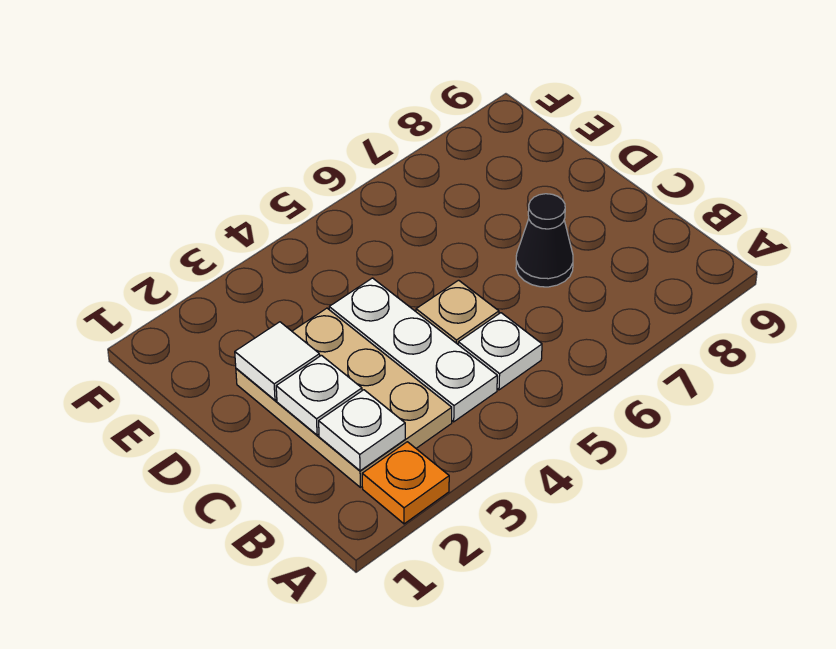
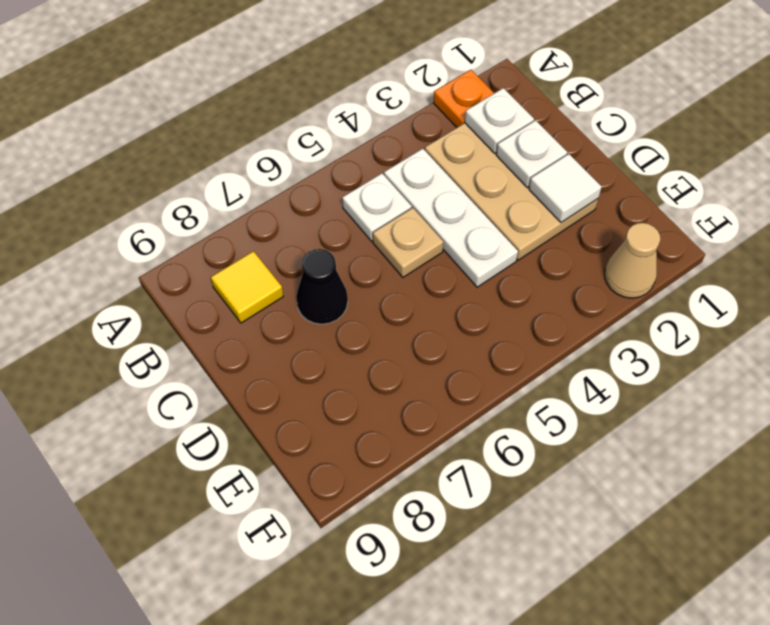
none -> yellow tile B8 level 1
none -> tan cone F2 level 1

